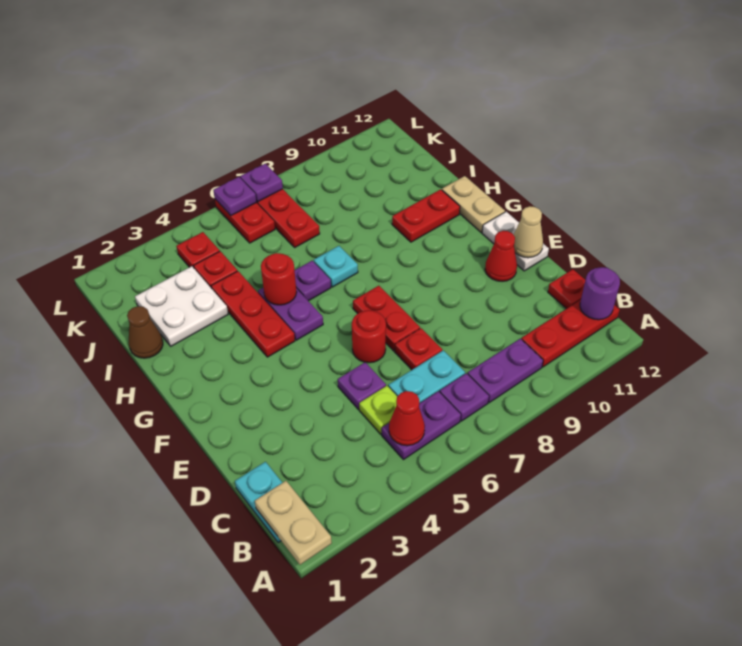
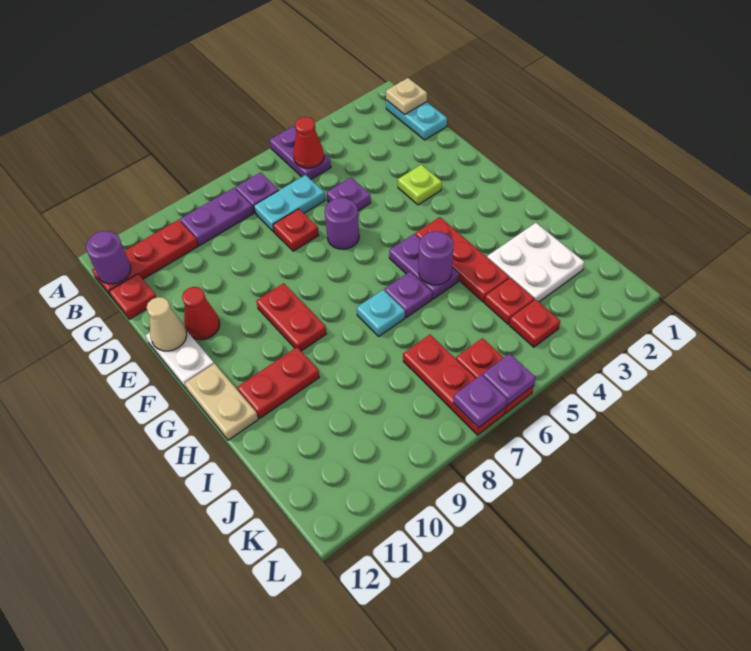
tan plate A1:B1 level 2 -> tan plate B1 level 2
purple plate B5:B6 level 1 -> purple plate A5:B5 level 1
lime plate C5 level 1 -> lime plate E3 level 1
red round brick E6 level 1 -> purple round brick E6 level 1
red plate E7:F7 level 1 -> red plate F9:G9 level 1
red round brick H5 level 2 -> purple round brick H5 level 2
brown cone I1 level 1 -> none

